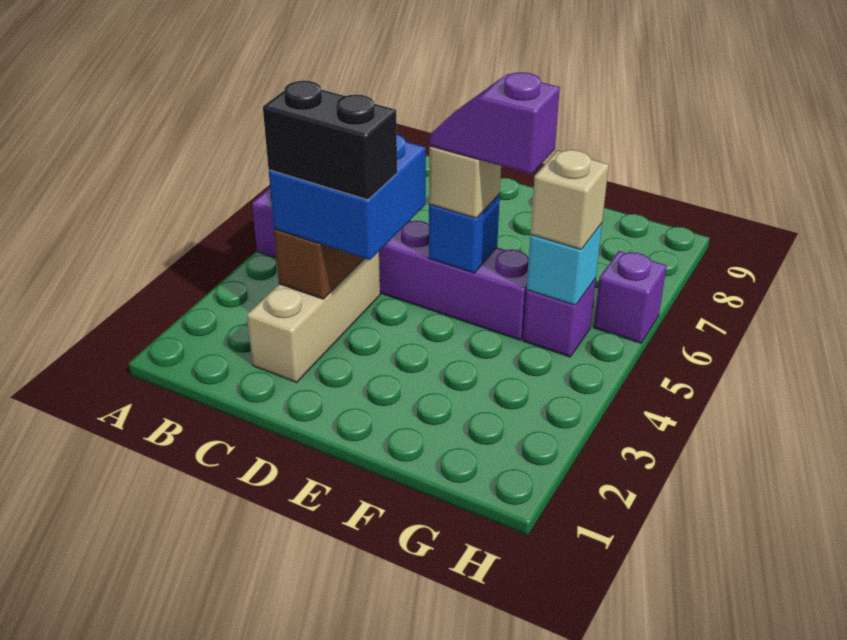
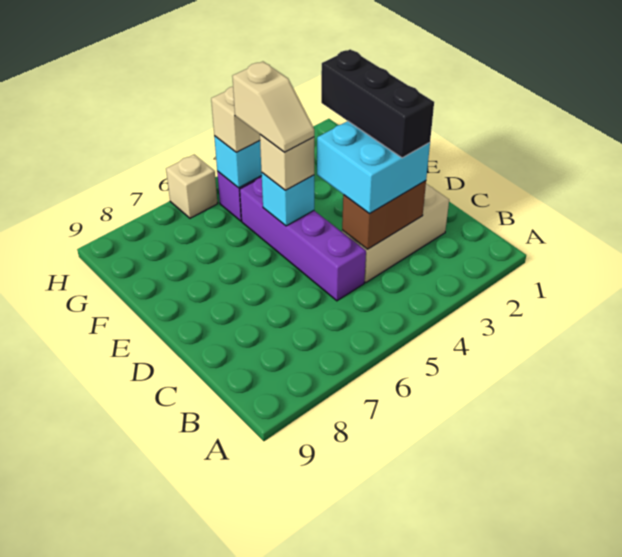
purple brick A5:F5 level 1 -> purple brick C5:F5 level 1
blue brick C3:D4 level 3 -> cyan brick C3:D4 level 3
black brick C3:D3 level 4 -> black brick C3:E3 level 4
blue brick E5 level 2 -> cyan brick E5 level 2
purple slope E5:F5 level 4 top F -> tan slope E5:F5 level 4 top F
purple brick H6 level 1 -> tan brick H6 level 1

